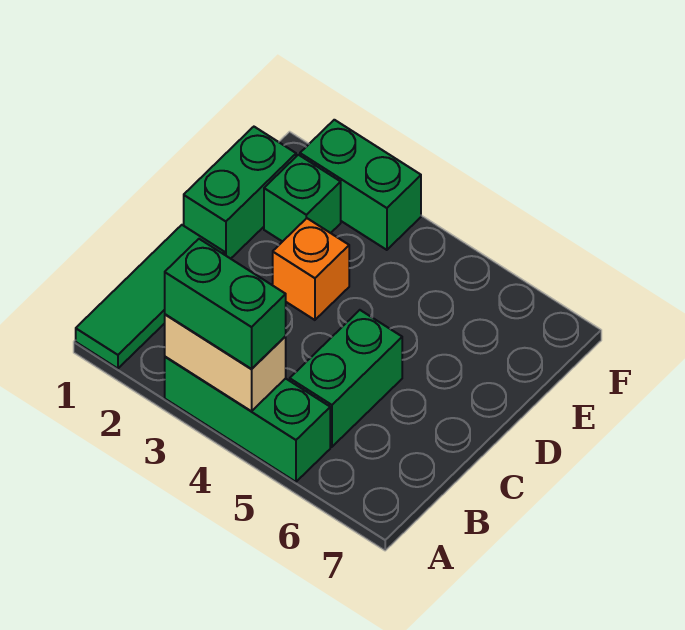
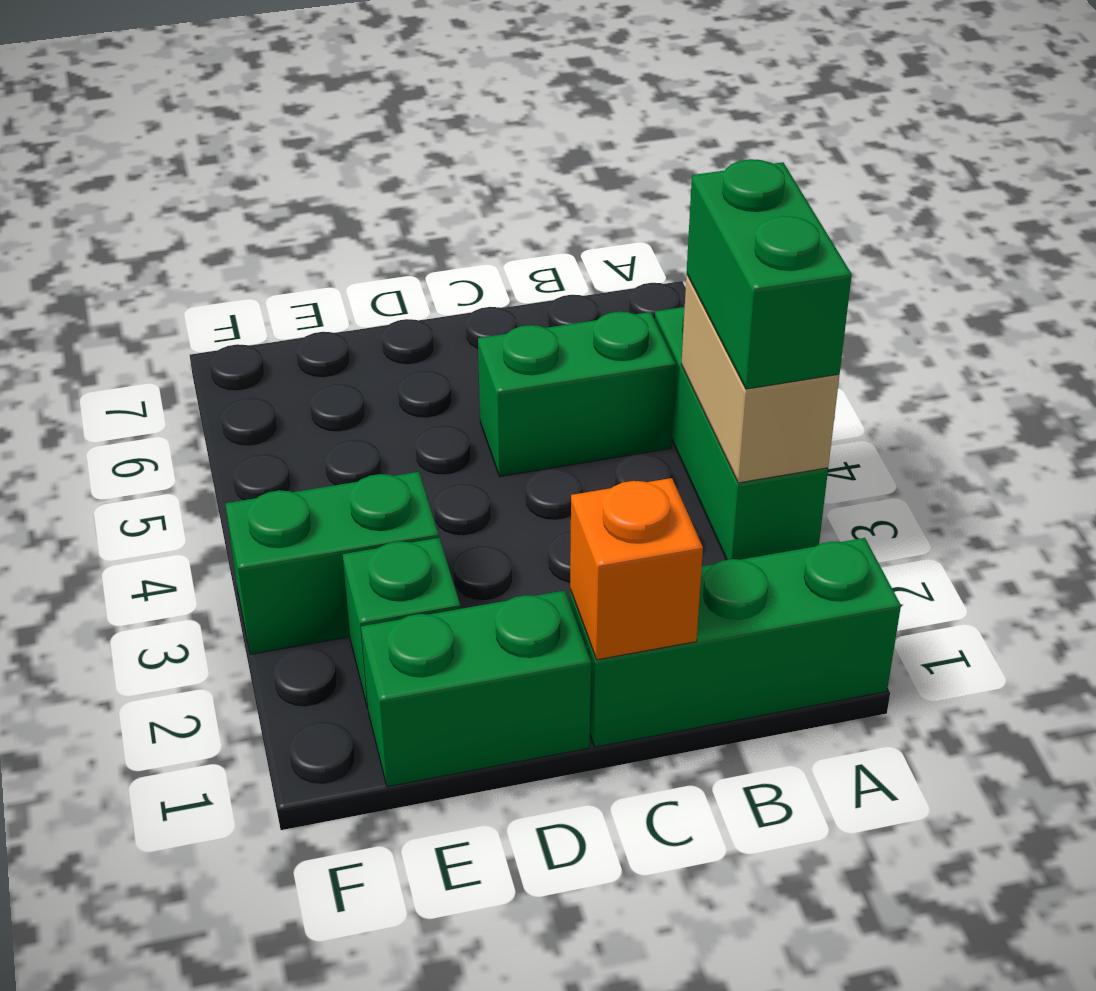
green tile A1:C1 level 1 -> green brick A1:C1 level 1
orange brick D3 level 1 -> orange brick C1 level 2
green brick F2:F3 level 1 -> green brick E3:F3 level 1

